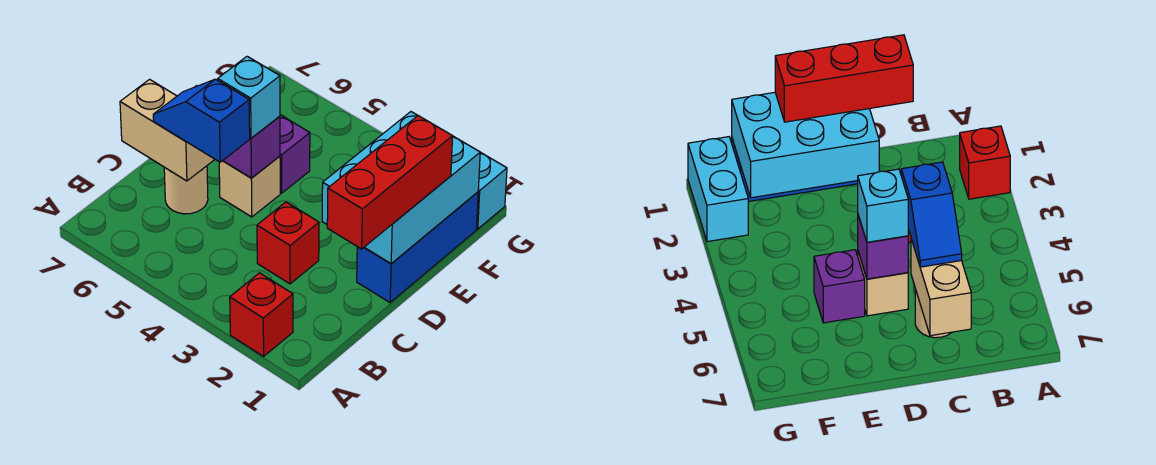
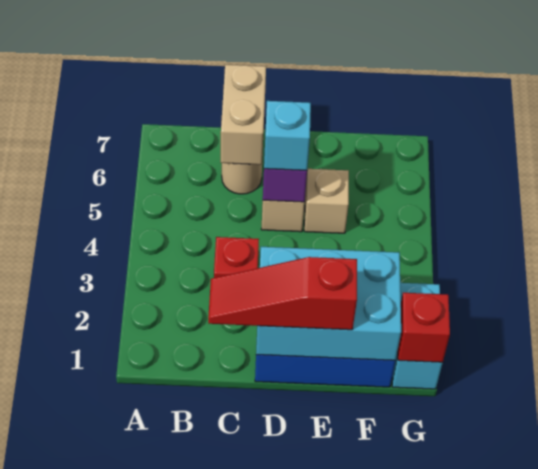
red brick A2 level 1 -> red brick G1 level 2
red brick C1:E1 level 3 -> red slope C1:E1 level 3 top E
blue slope C5:C6 level 3 top 5 -> none
purple brick E5 level 1 -> tan brick E5 level 1

